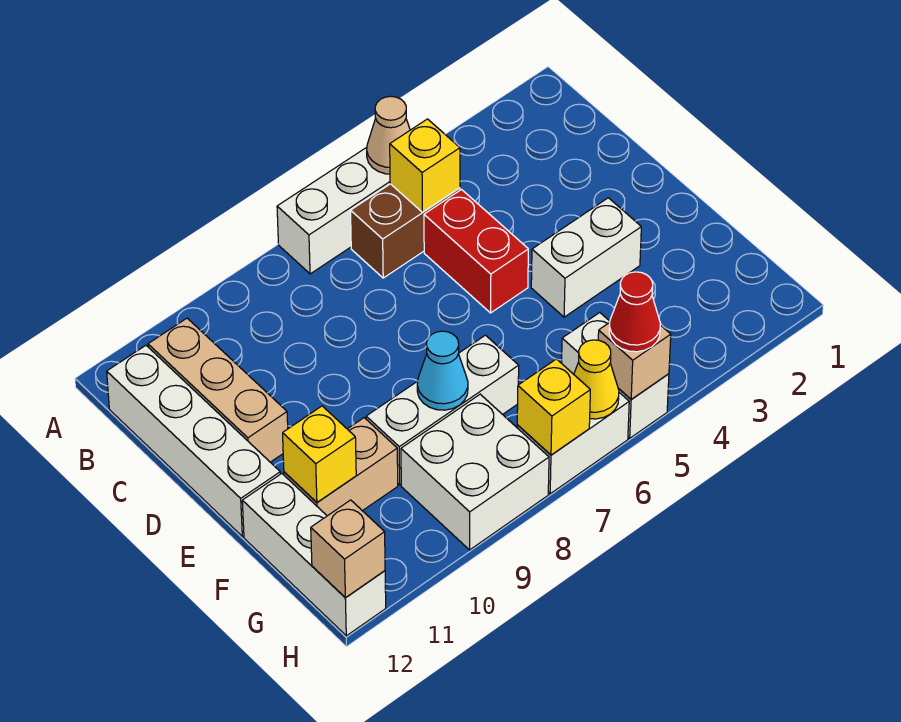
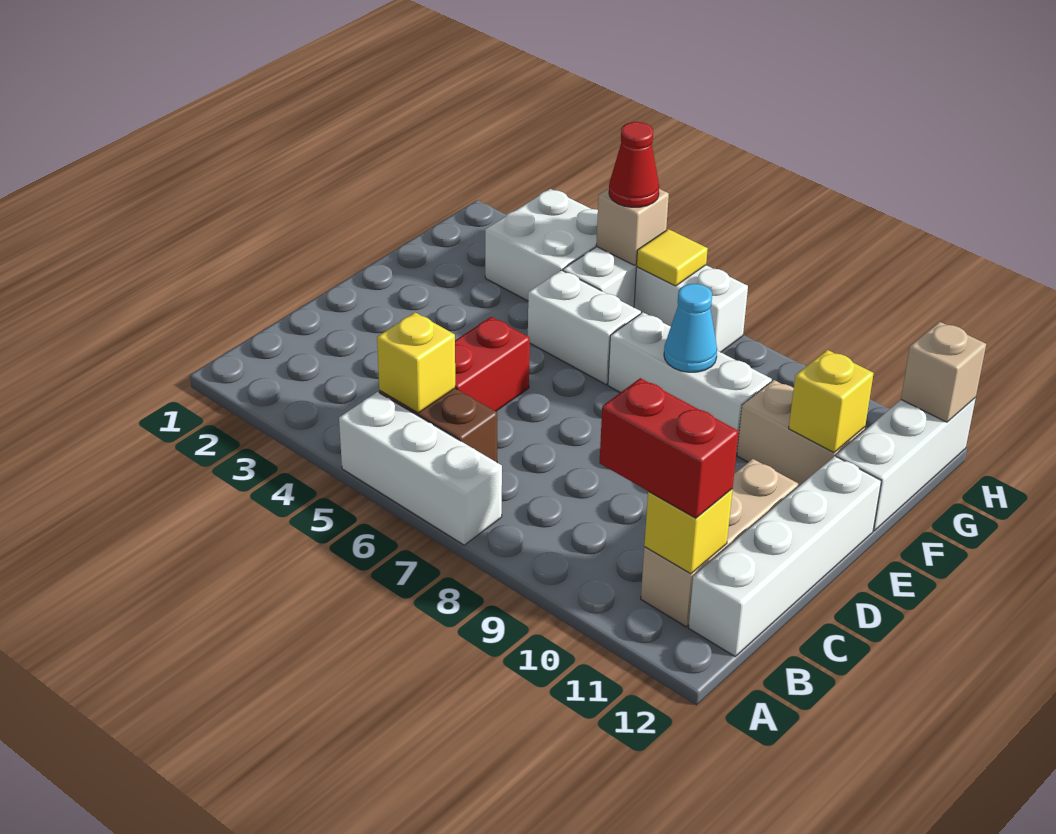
tan cone A5 level 2 -> none
none -> red brick B10:B11 level 3
white brick E3:E4 level 1 -> white brick F5:F6 level 1
white brick G8:H9 level 1 -> white brick G3:H4 level 1
yellow cone H6 level 2 -> yellow tile H6 level 2
yellow brick H7 level 2 -> yellow brick B11 level 2

